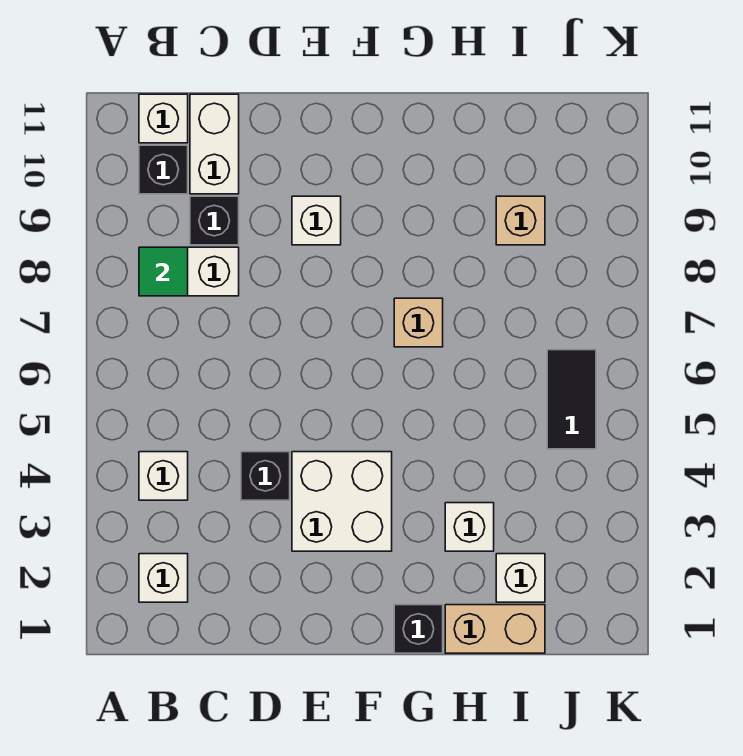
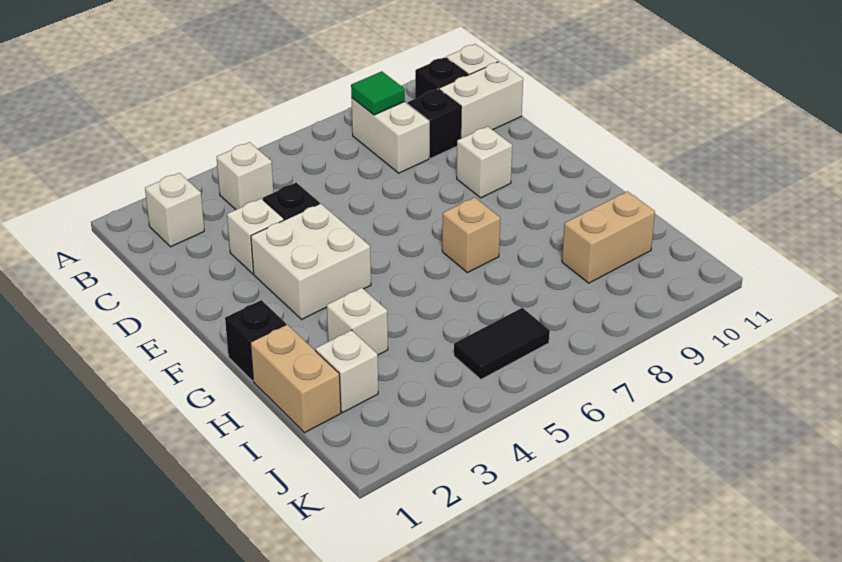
none -> white brick D3 level 1
tan brick I9 level 1 -> tan brick I9:I10 level 1

